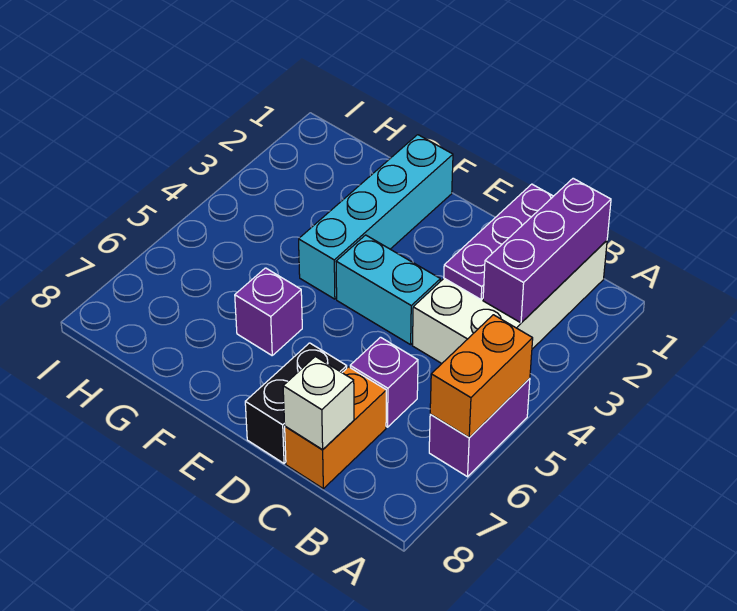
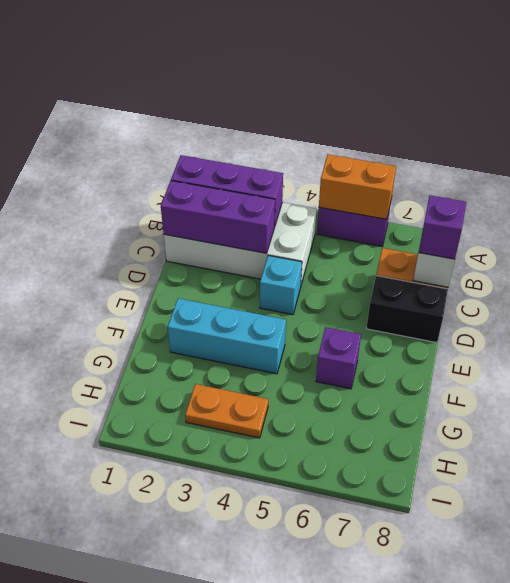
purple plate C1:C3 level 2 -> purple brick C1:C3 level 2
purple brick C6 level 1 -> purple brick C8 level 3
cyan brick D4:E4 level 1 -> cyan brick D4 level 1
cyan brick F1:F4 level 1 -> cyan brick F2:F4 level 1
none -> orange plate H3:H4 level 1

